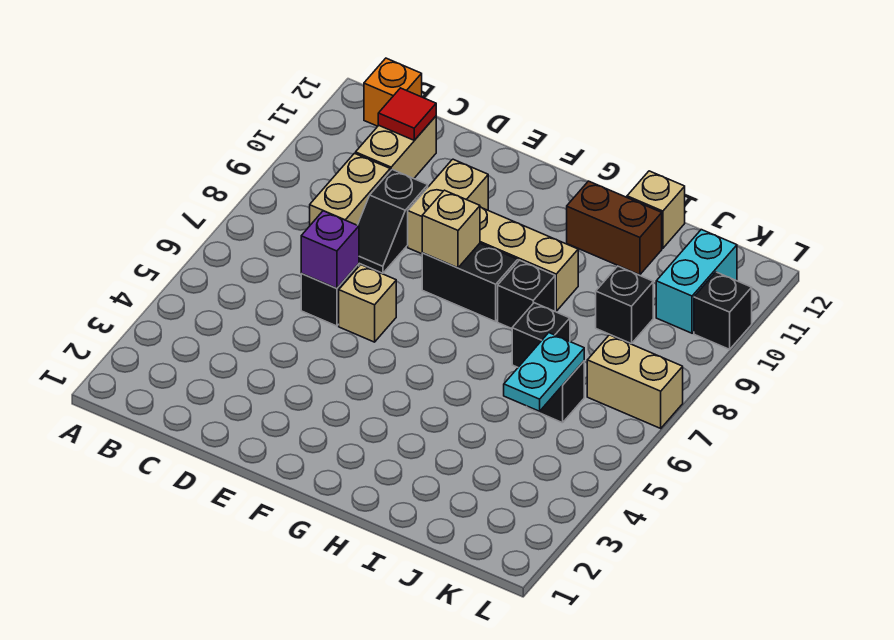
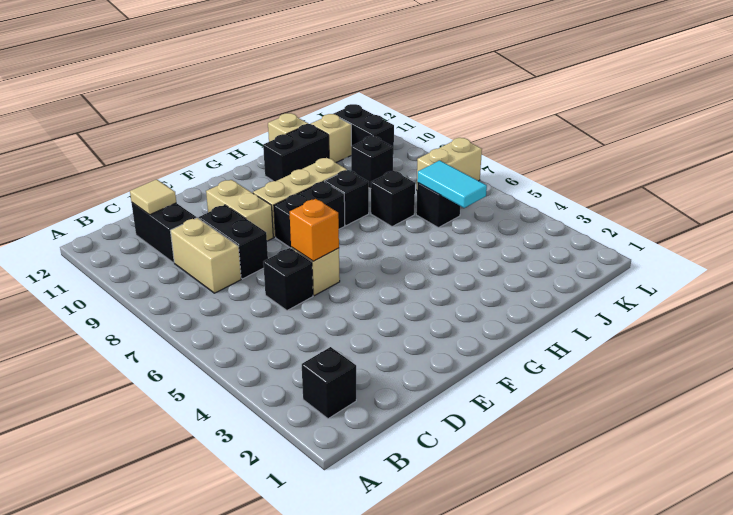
orange brick B12 level 1 -> orange brick E6 level 2
tan brick C10:C11 level 1 -> black brick C10:C11 level 1
red tile C11 level 2 -> tan tile C11 level 2
purple brick D6 level 2 -> none
black slope D8:D9 level 1 top 9 -> black brick D8:D9 level 1
tan brick F8 level 2 -> tan brick J11 level 1
brown brick H11:I11 level 1 -> black brick H11:I11 level 1
cyan plate J5:J6 level 2 -> cyan tile J5:J6 level 2
cyan brick K10:K11 level 1 -> black brick K10:K11 level 1
black brick L10 level 1 -> black brick B2 level 1

